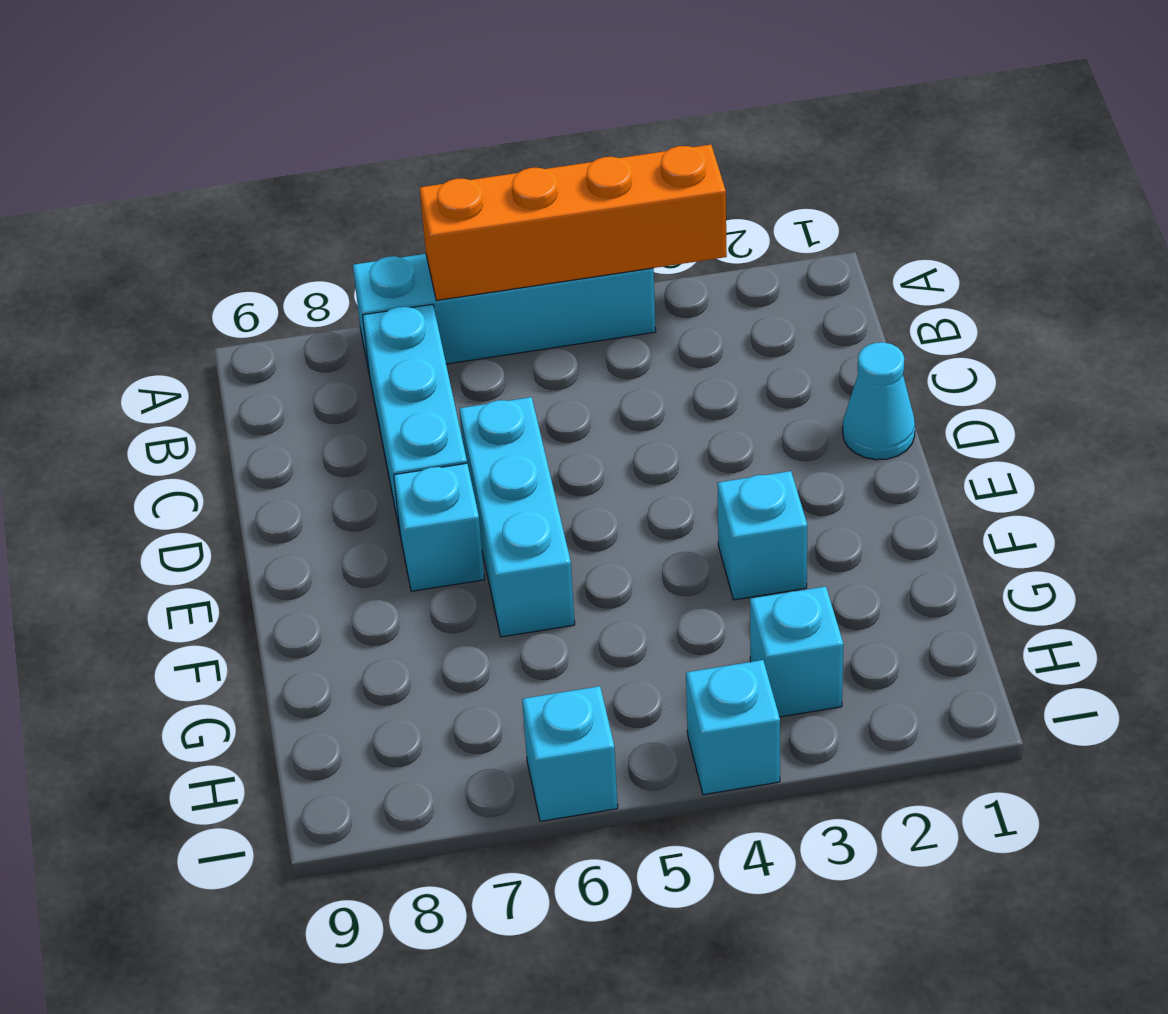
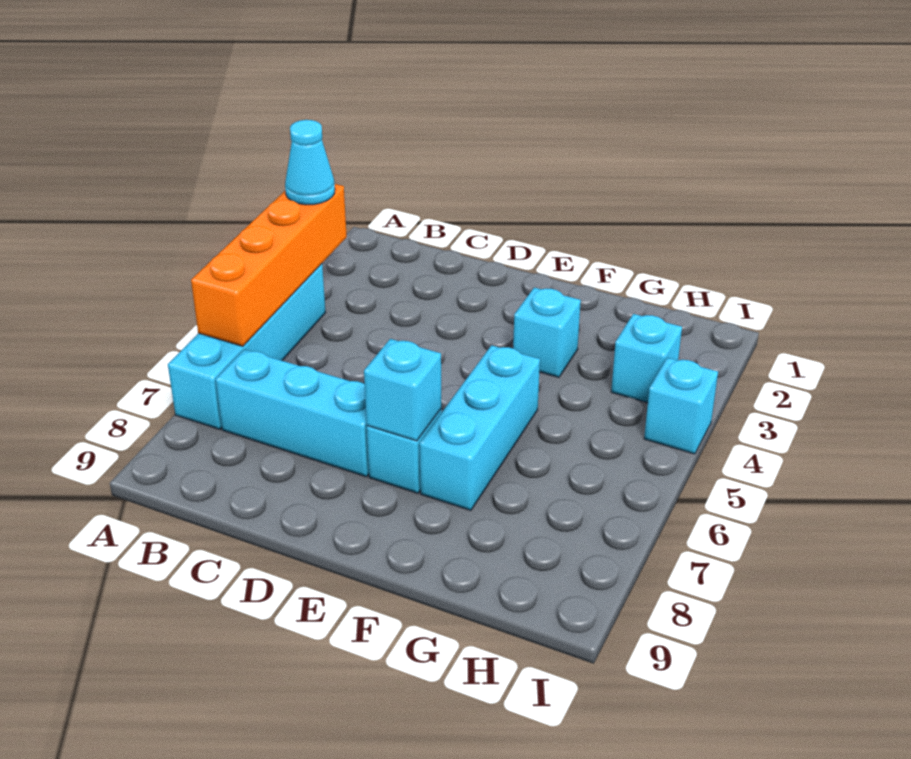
cyan cone D1 level 1 -> cyan cone A3 level 3
cyan brick D6:F6 level 1 -> cyan brick F5:F7 level 1
cyan brick I6 level 1 -> cyan brick E7 level 2

